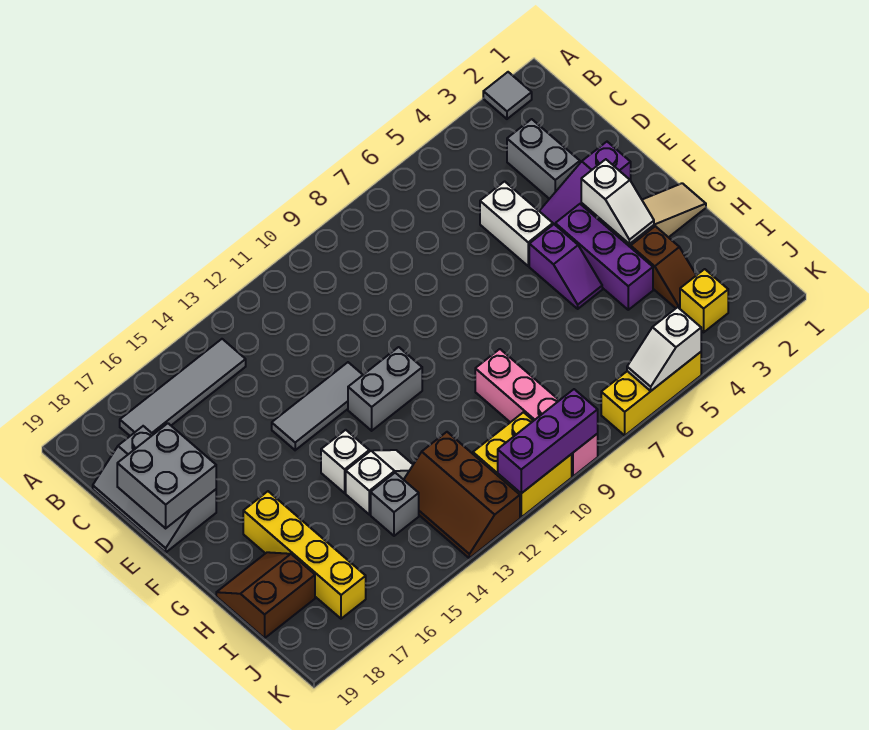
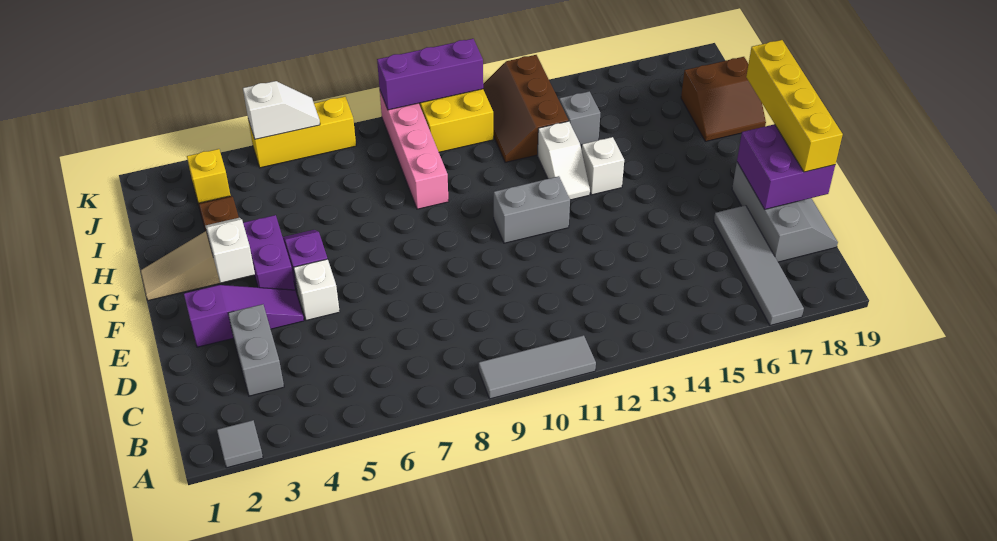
grey tile B14:B17 level 1 -> grey tile A17:D17 level 1
white brick D5:E5 level 1 -> white brick E5 level 1
grey brick D18:E19 level 2 -> purple brick D18:E19 level 2
grey tile E12:E14 level 1 -> grey tile A9:A11 level 1
purple brick F4:H4 level 1 -> purple brick F4:G4 level 1
yellow brick G17:J17 level 1 -> yellow brick D19:G19 level 3
white slope H13:H14 level 1 top 14 -> white slope G13:H13 level 1 top H
brown slope I12:K13 level 1 top 12 -> brown slope I12:K13 level 1 top 13

